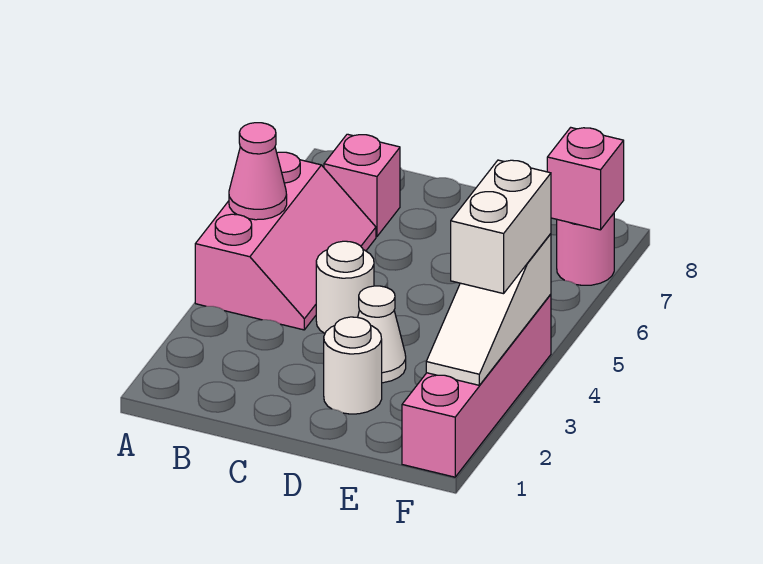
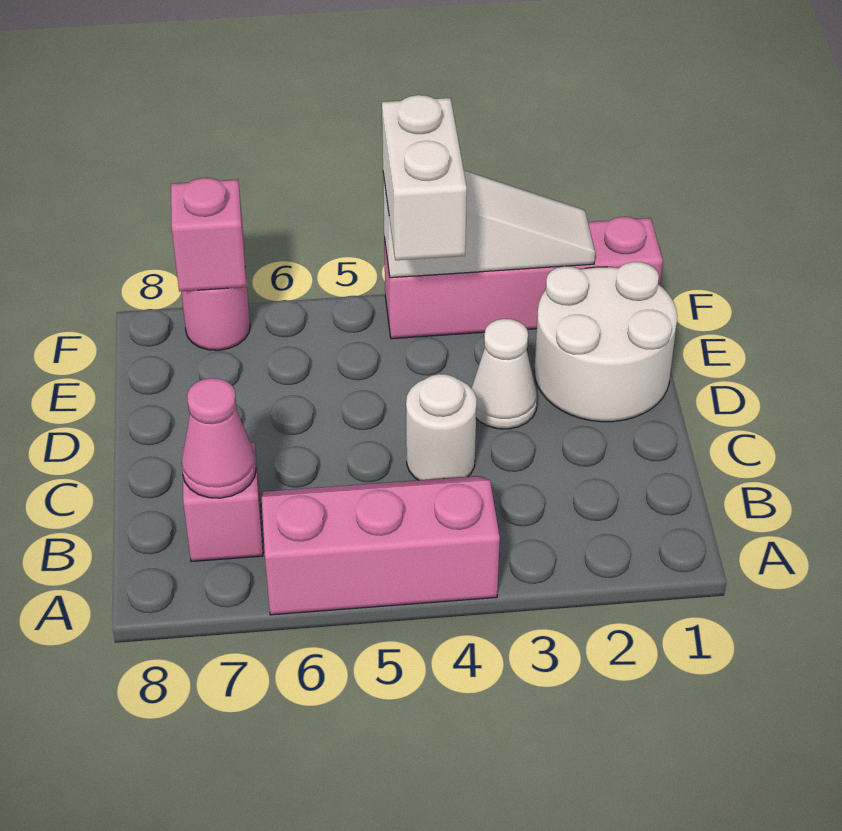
pink cone A5 level 2 -> pink cone B7 level 2
white round brick D2 level 1 -> white round brick D1:E2 level 1
white brick F3:F4 level 3 -> white brick E4:F4 level 3

